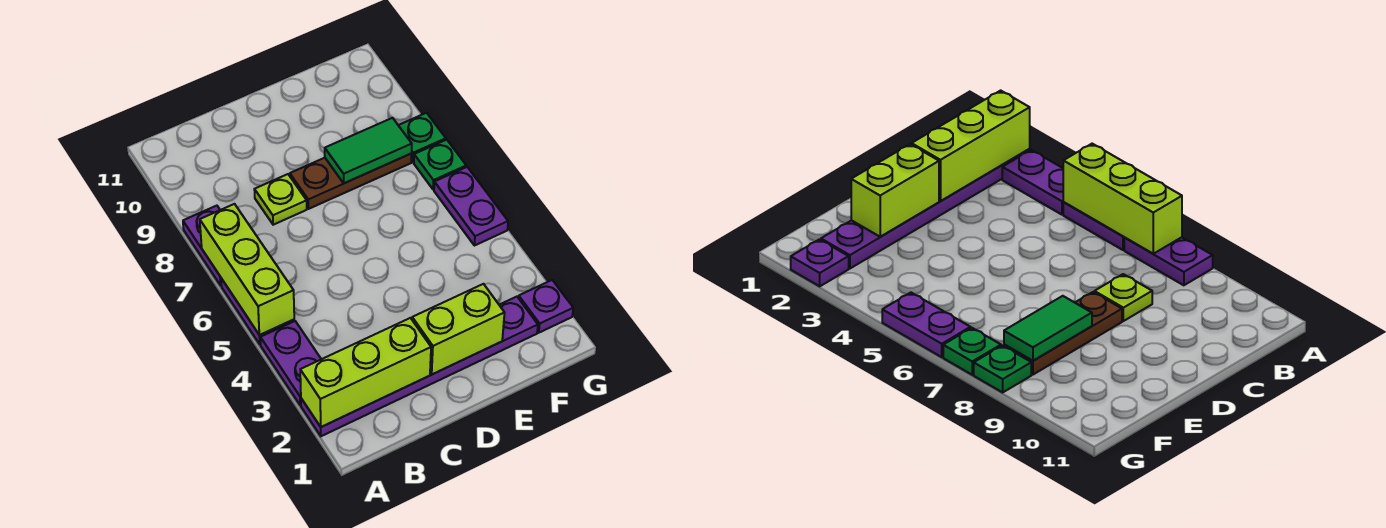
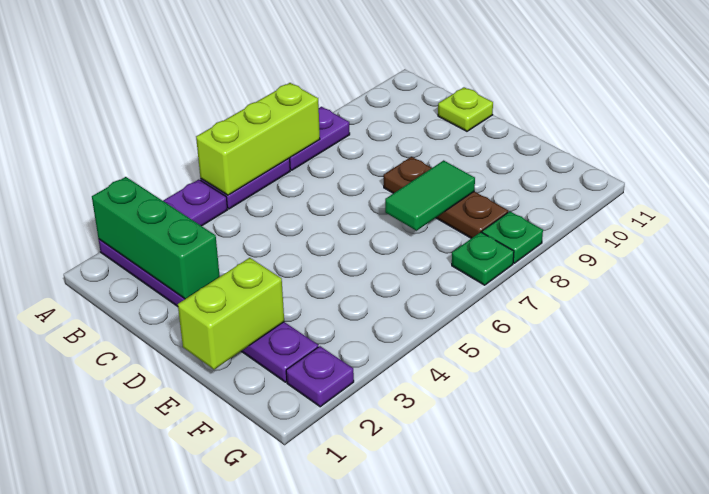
lime brick A2:C2 level 2 -> green brick A2:C2 level 2
lime plate C8 level 1 -> lime plate C11 level 1
lime brick D2:E2 level 2 -> lime brick E1:E2 level 2
green tile E8:F8 level 2 -> green tile E7:E8 level 2
purple plate G5:G6 level 1 -> none

